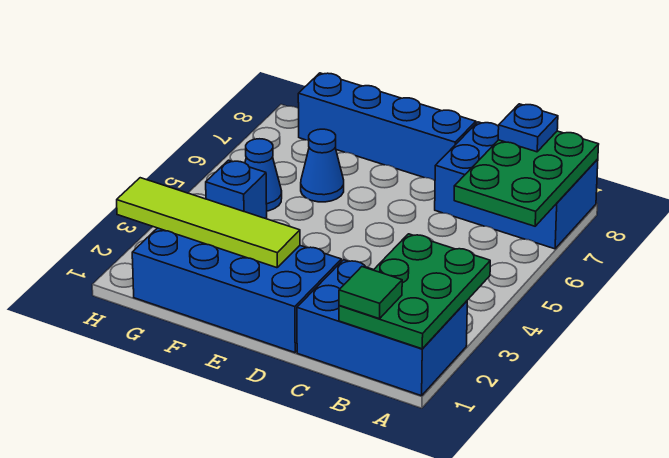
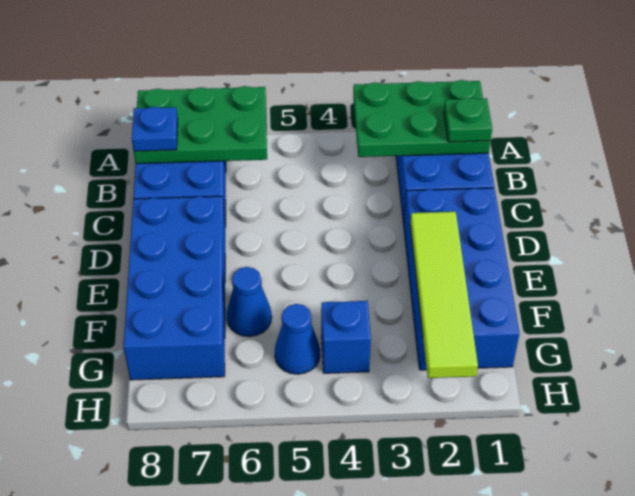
green tile B1 level 3 -> green plate B1 level 3
blue brick D8:G8 level 1 -> blue brick D7:G8 level 1

